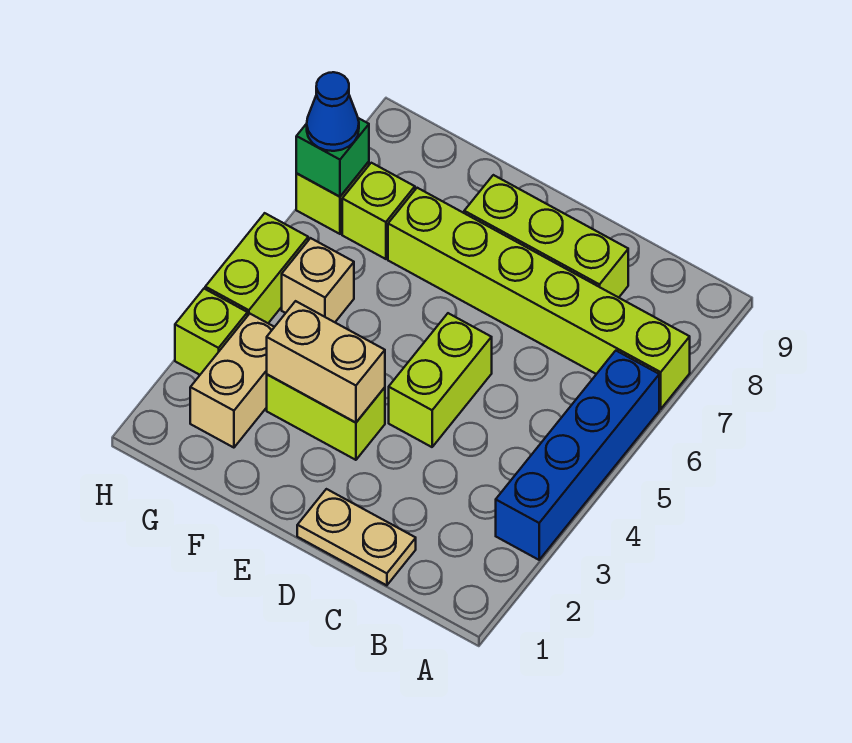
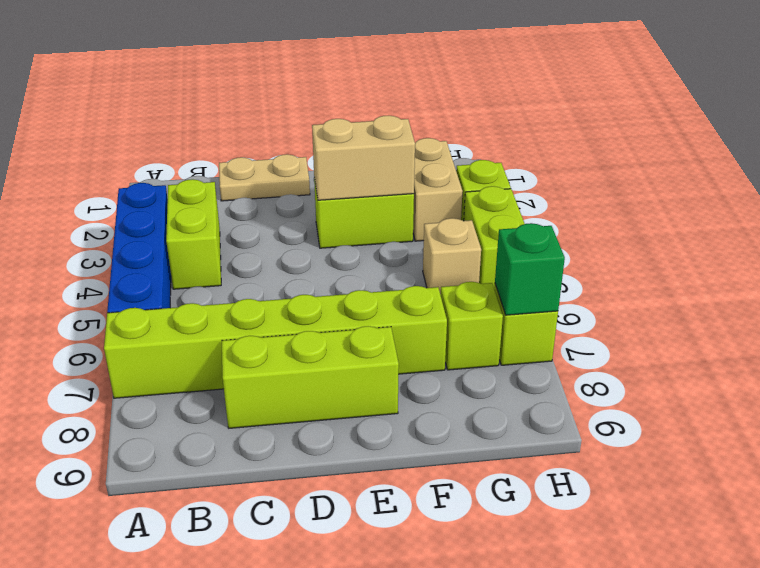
lime brick D4:D5 level 1 -> lime brick B3:B4 level 1
blue cone H7 level 3 -> none

